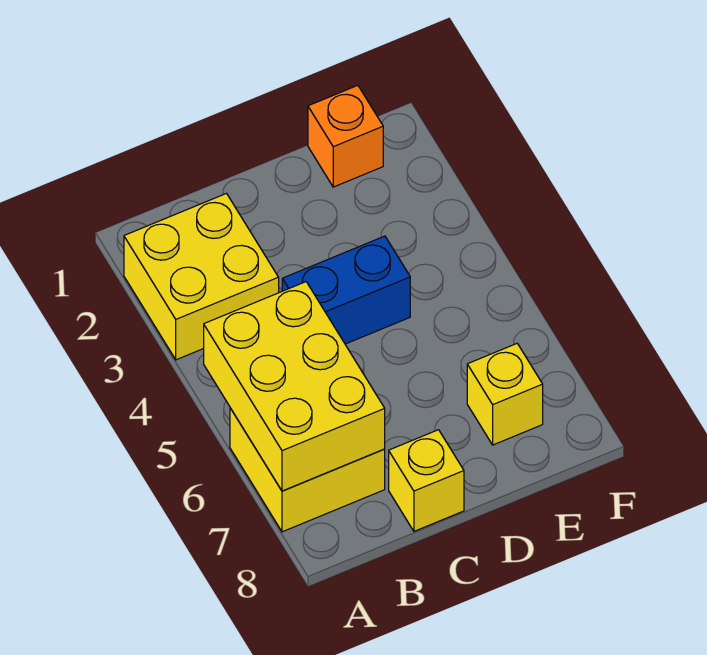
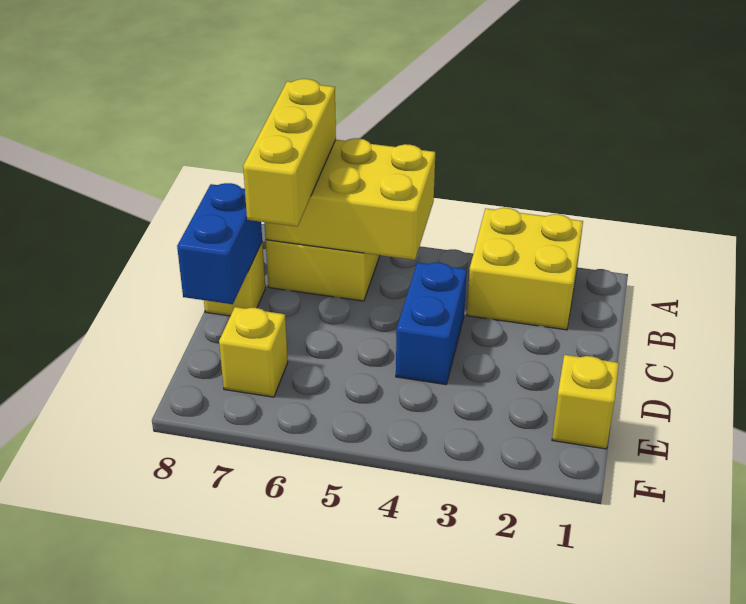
none -> yellow brick A7:C7 level 3
none -> blue brick C8:D8 level 2
orange brick E1 level 1 -> yellow brick E1 level 1

